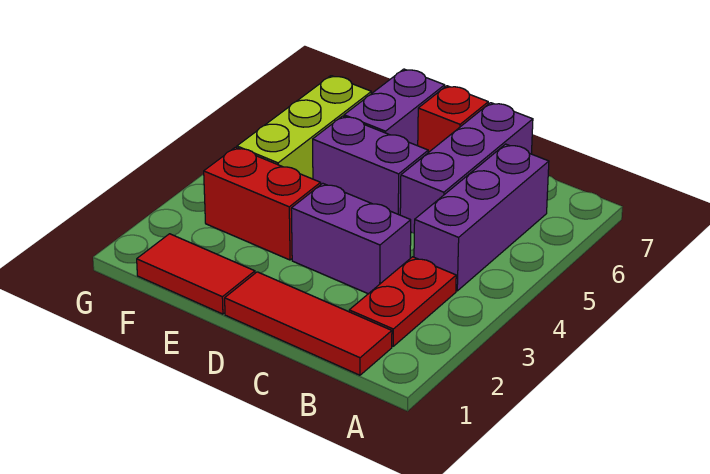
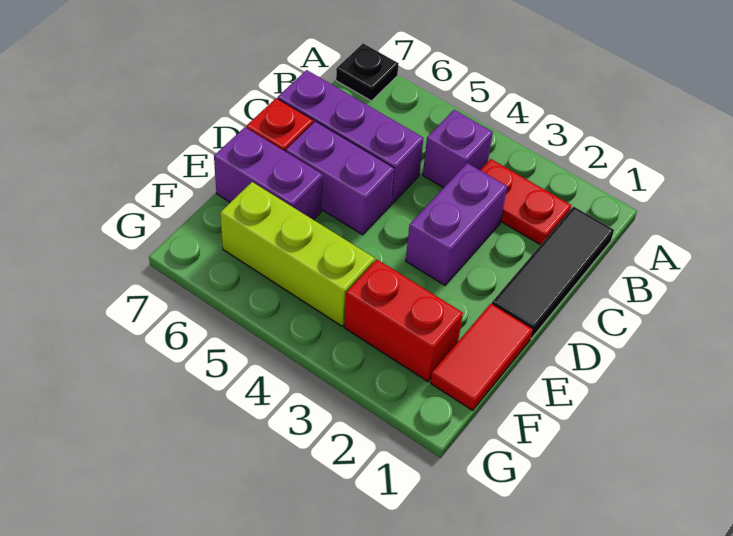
none -> black plate A7 level 1
red tile B1:D1 level 1 -> black tile B1:D1 level 1
purple brick B4:B6 level 1 -> purple brick B4 level 1
purple brick D5:E5 level 1 -> purple brick D5:D6 level 1
red brick E3:F3 level 1 -> red brick F2:F3 level 1

